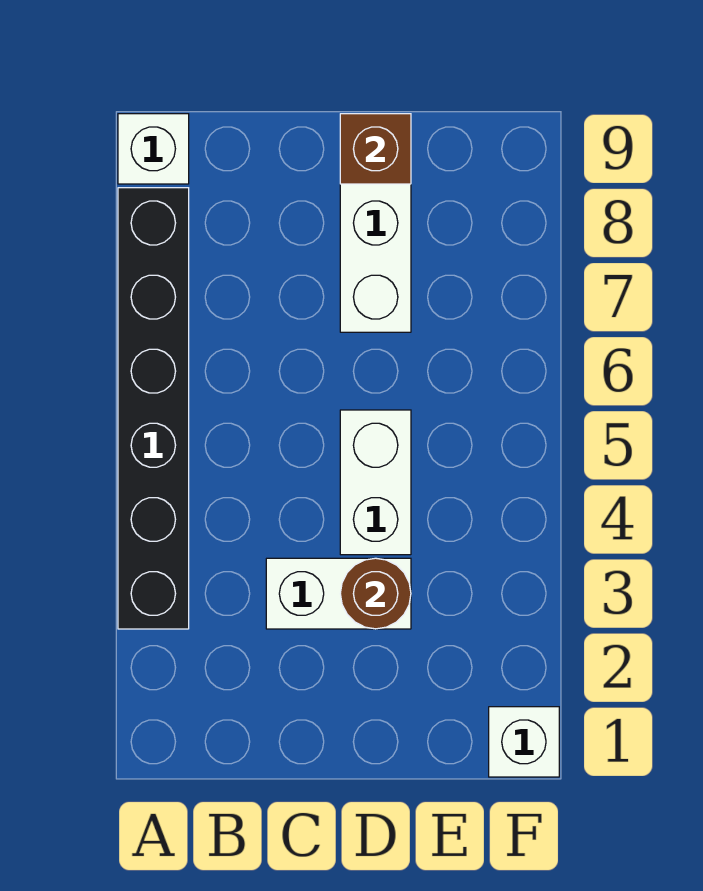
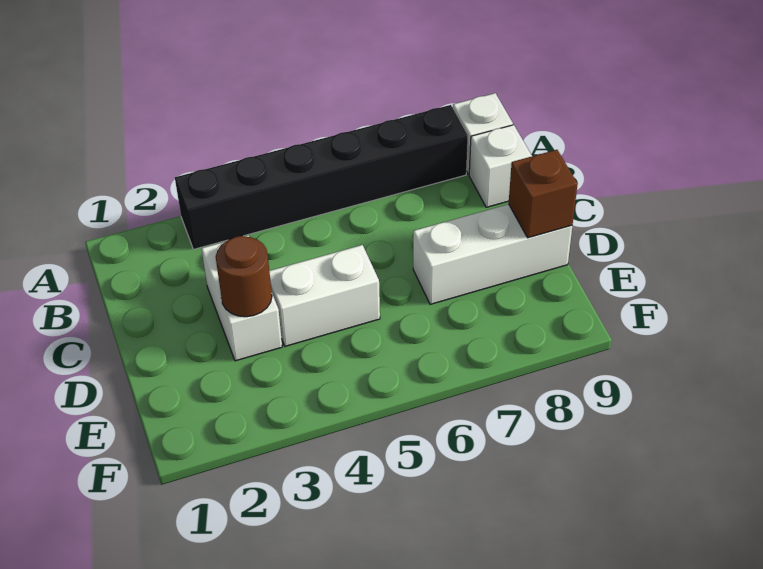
white brick F1 level 1 -> white brick B9 level 1

